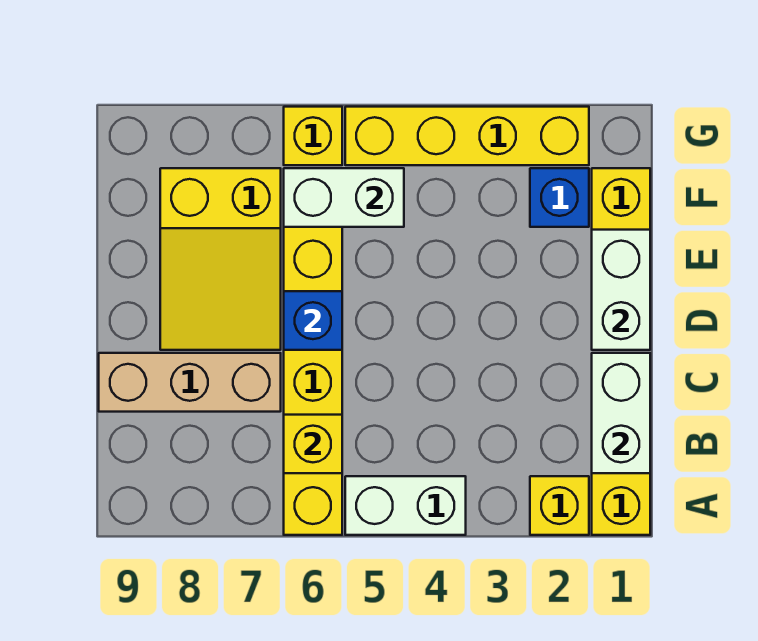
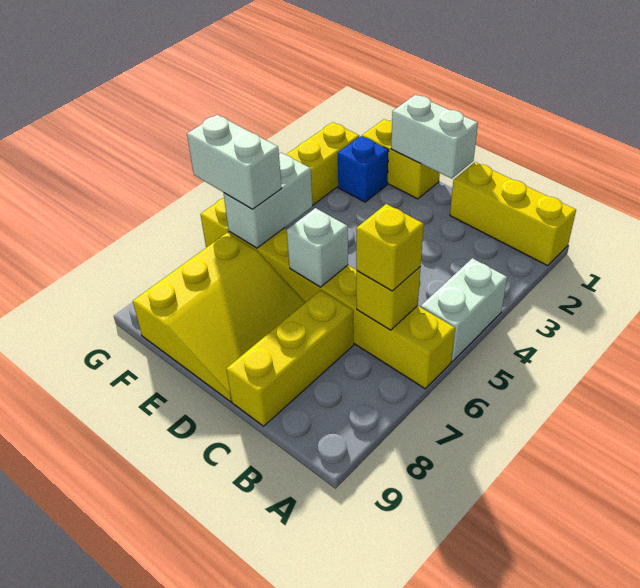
yellow brick A2 level 1 -> yellow brick B6 level 3
white brick B1:C1 level 2 -> white brick F6:G6 level 3
tan brick C7:C9 level 1 -> yellow brick C7:C9 level 1
blue brick D6 level 2 -> white brick D6 level 2
yellow slope D7:F8 level 1 top F -> yellow slope D7:F9 level 1 top F

